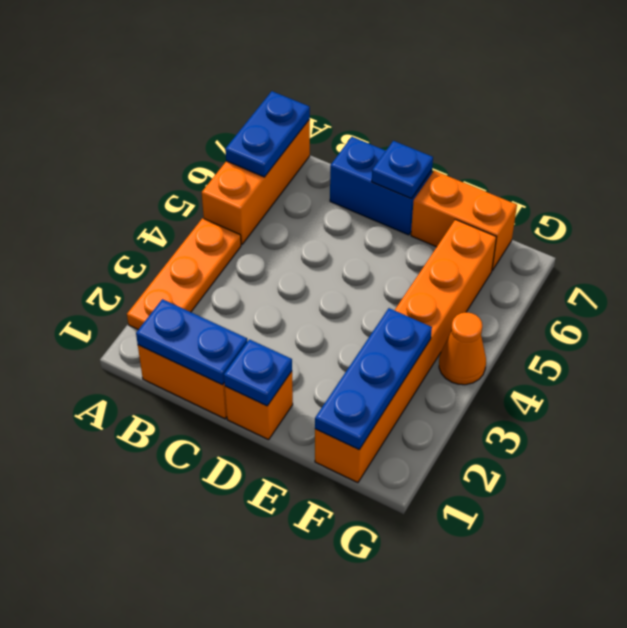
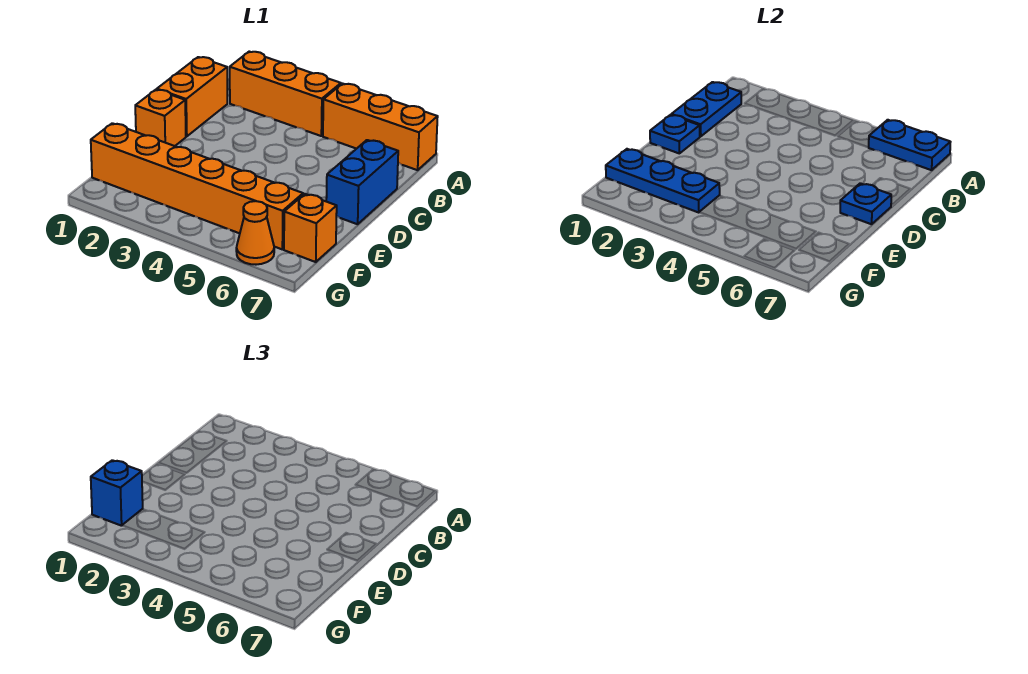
orange plate A2:A4 level 1 -> orange brick A2:A4 level 1
orange brick E7:F7 level 1 -> orange brick F7 level 1
none -> blue brick F1 level 3
orange cone G4 level 1 -> orange cone G6 level 1

